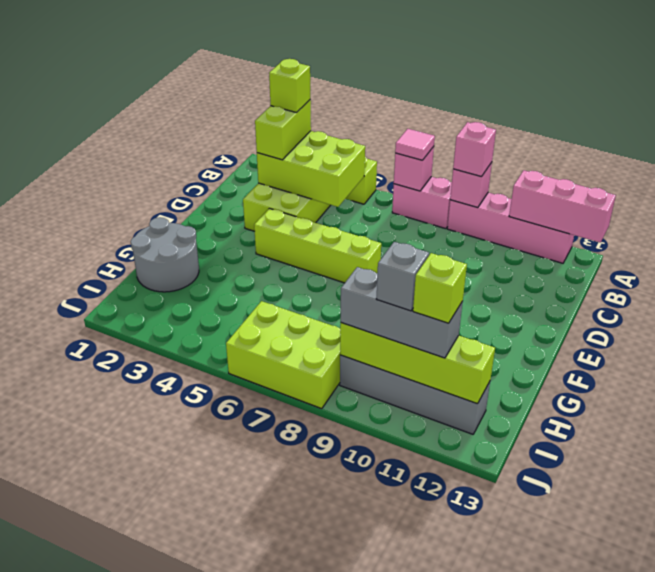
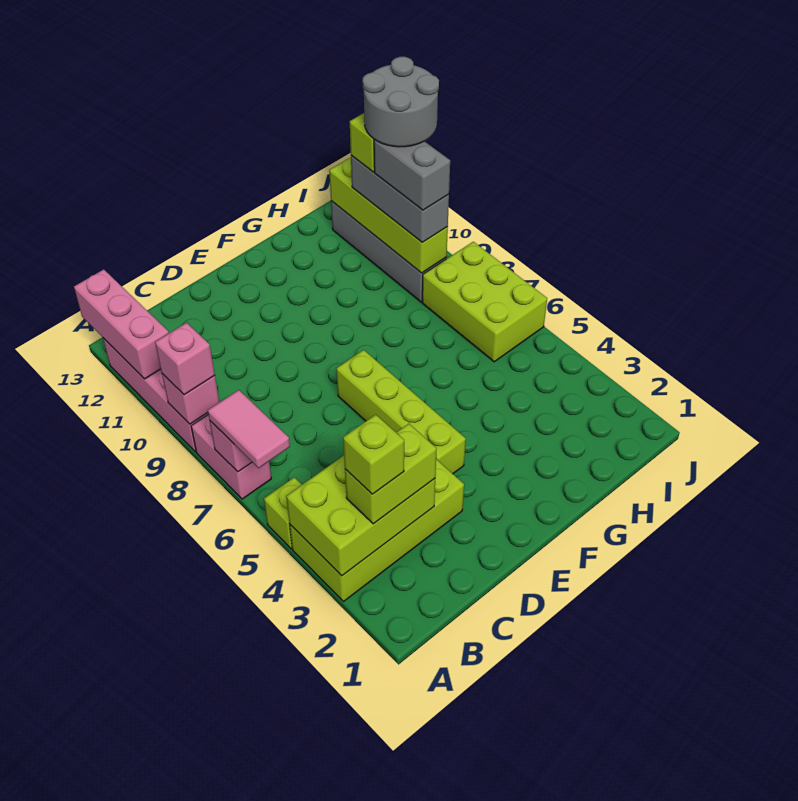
pink tile A7 level 3 -> pink tile A6:A7 level 3
lime brick B3:C5 level 2 -> lime brick A3:C4 level 2
grey round brick G1:H2 level 1 -> grey round brick I10:J11 level 5
grey brick I10 level 4 -> grey brick I9:I10 level 4

